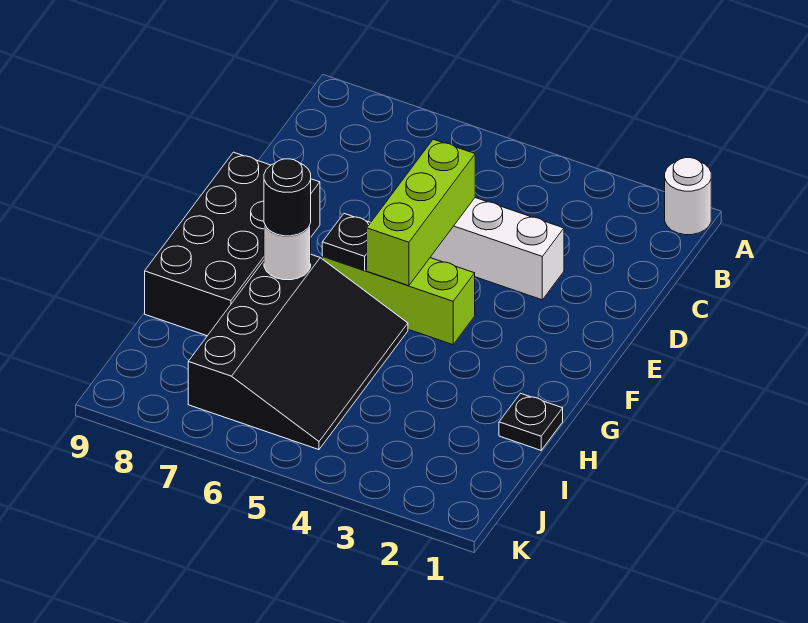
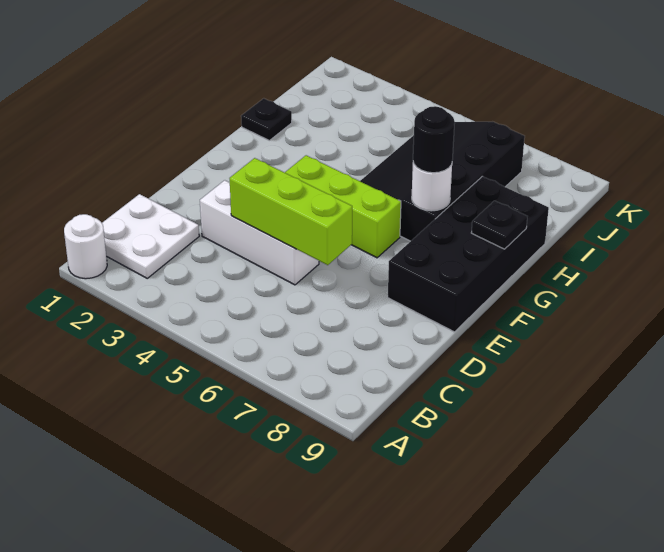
none -> white plate B1:C2 level 1
lime brick D5:F5 level 2 -> lime brick D4:D6 level 2
black plate F6 level 2 -> black plate G9 level 2

